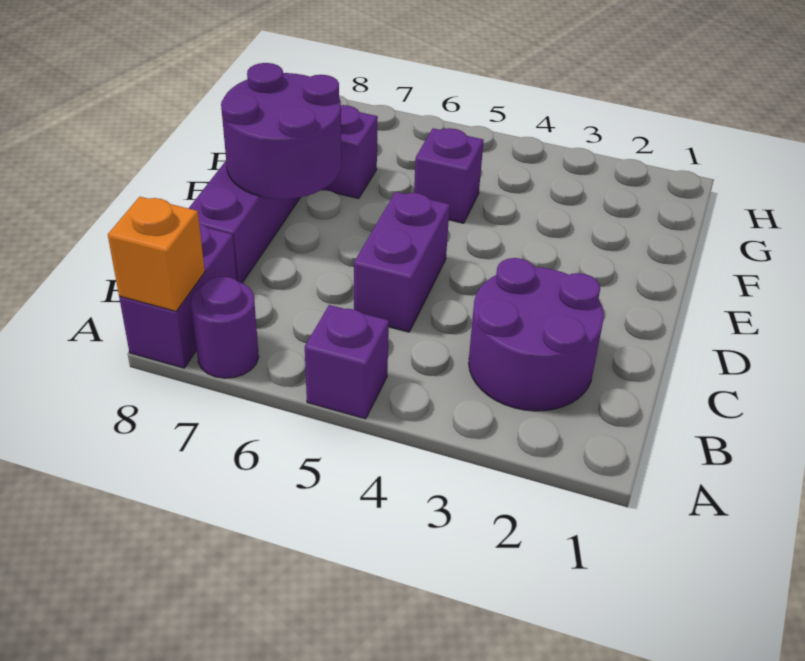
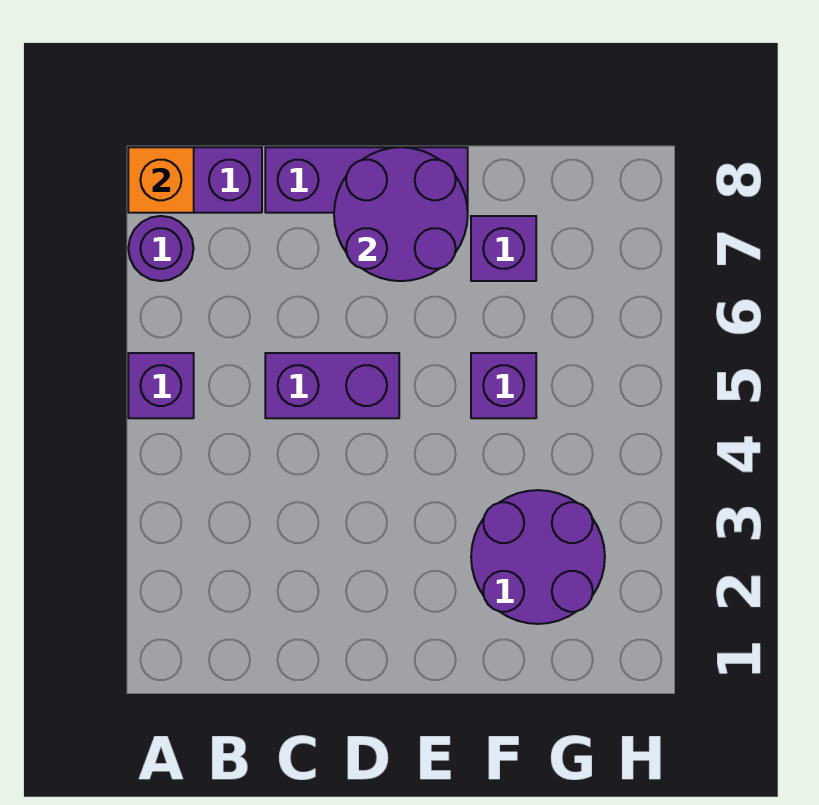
purple round brick B2:C3 level 1 -> purple round brick F2:G3 level 1

